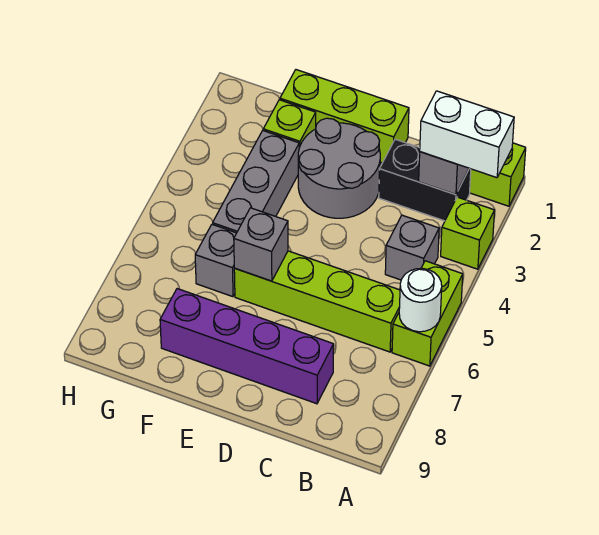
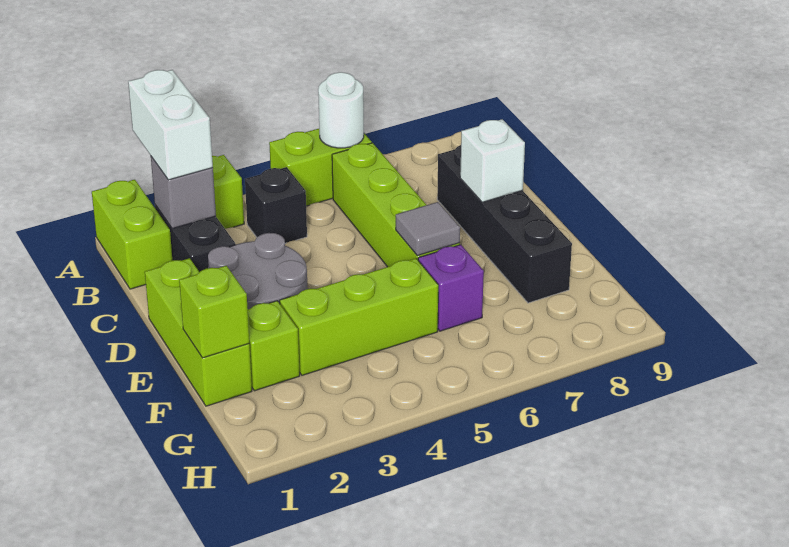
grey brick B4 level 1 -> black brick B4 level 1
purple brick C8:F8 level 1 -> black brick C8:F8 level 1
none -> white brick D8 level 2
grey brick E6 level 2 -> grey tile E6 level 2
none -> lime brick F1 level 2
grey brick F3:F5 level 1 -> lime brick F3:F5 level 1
grey brick F6 level 1 -> purple brick F6 level 1

